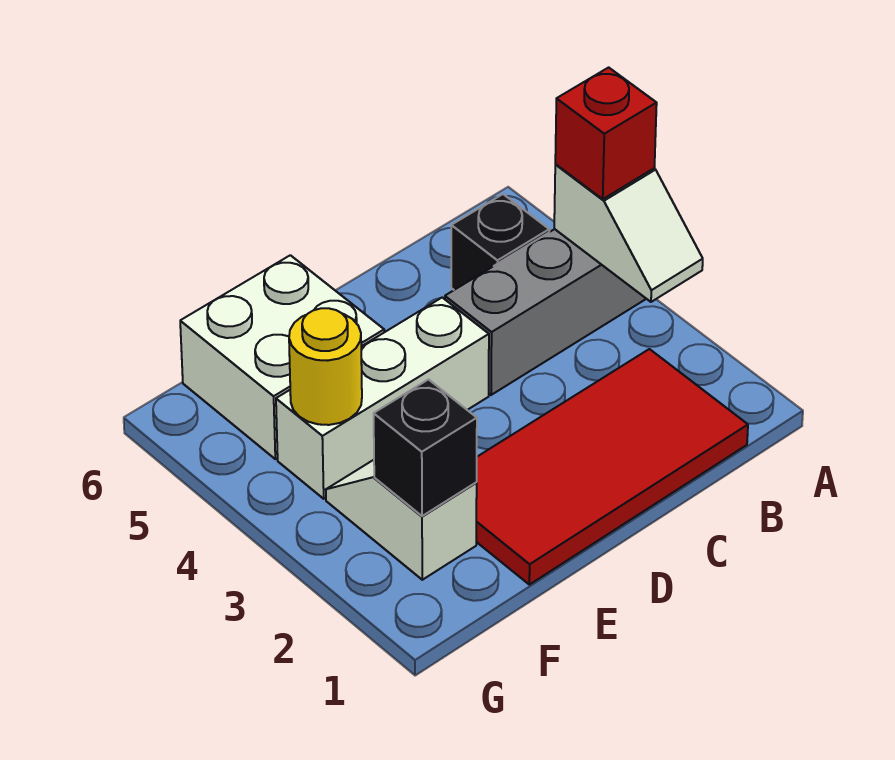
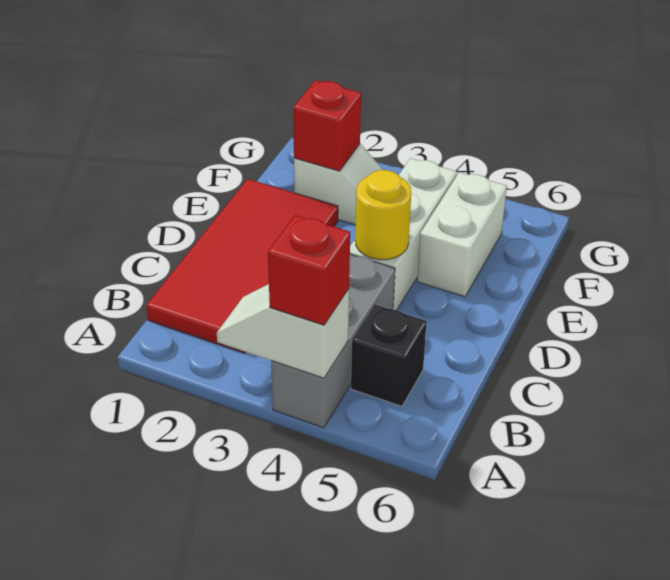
white brick E5:F6 level 1 -> white brick E5:F5 level 1
black brick F2 level 2 -> red brick F2 level 2
yellow round brick F4 level 2 -> yellow round brick D4 level 2

